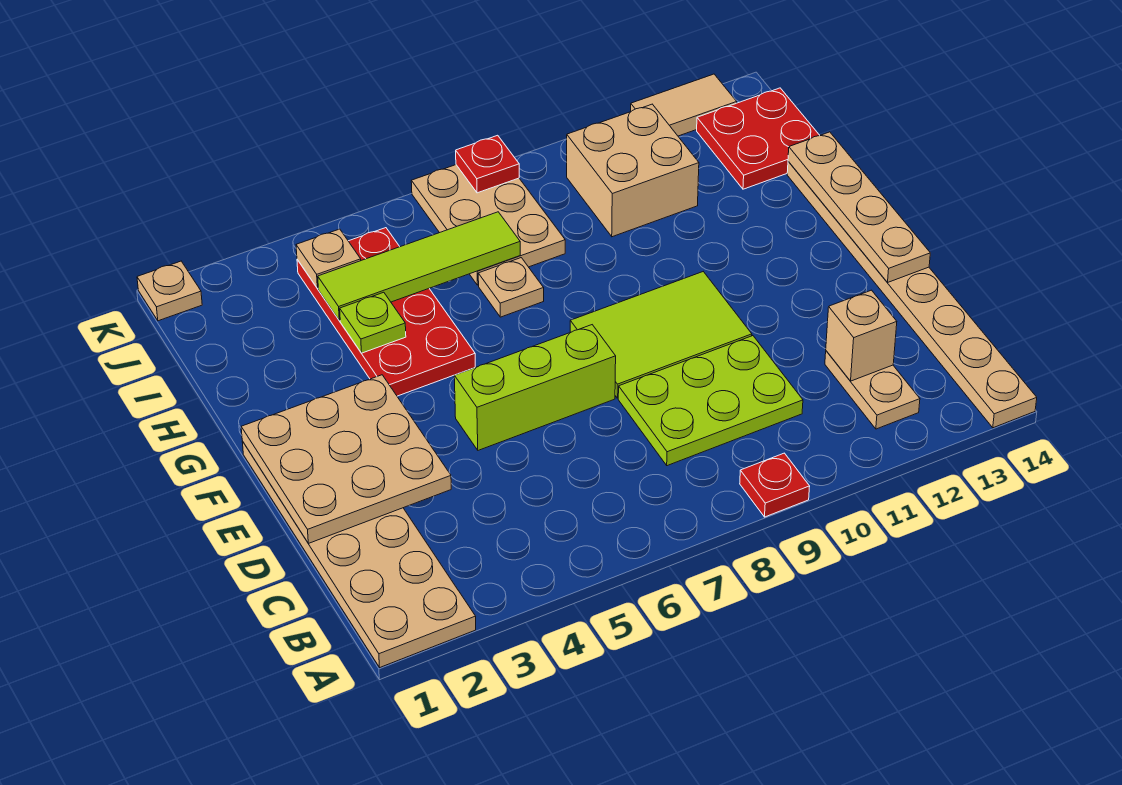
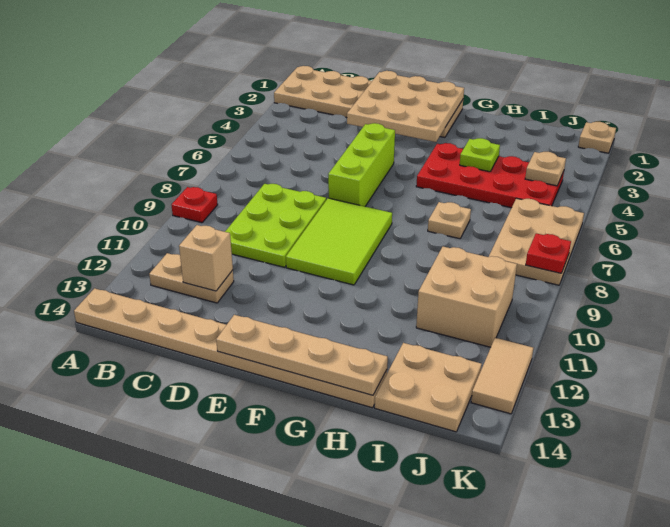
lime tile I4:I7 level 2 -> none
tan plate I7:K8 level 1 -> tan plate J6:K8 level 1
red plate I13:J14 level 1 -> tan plate I13:J14 level 1

